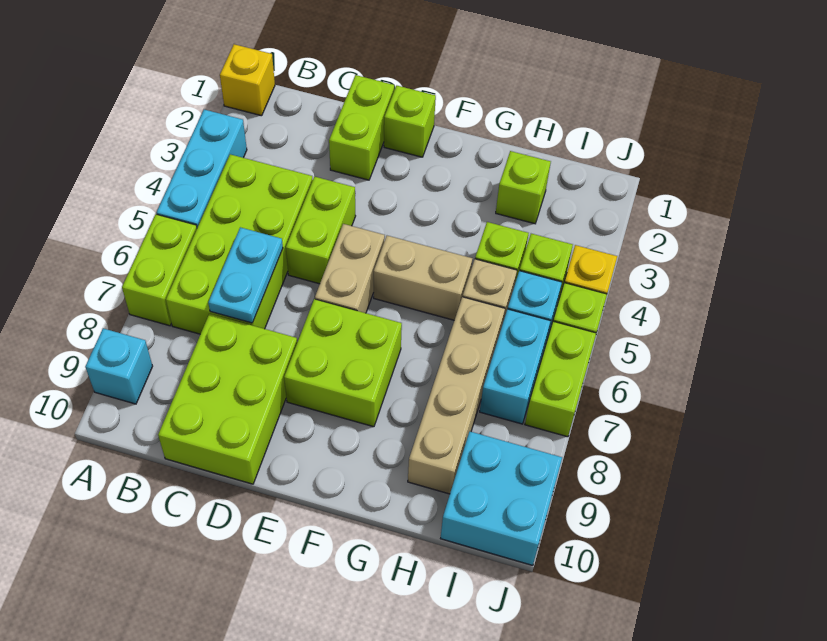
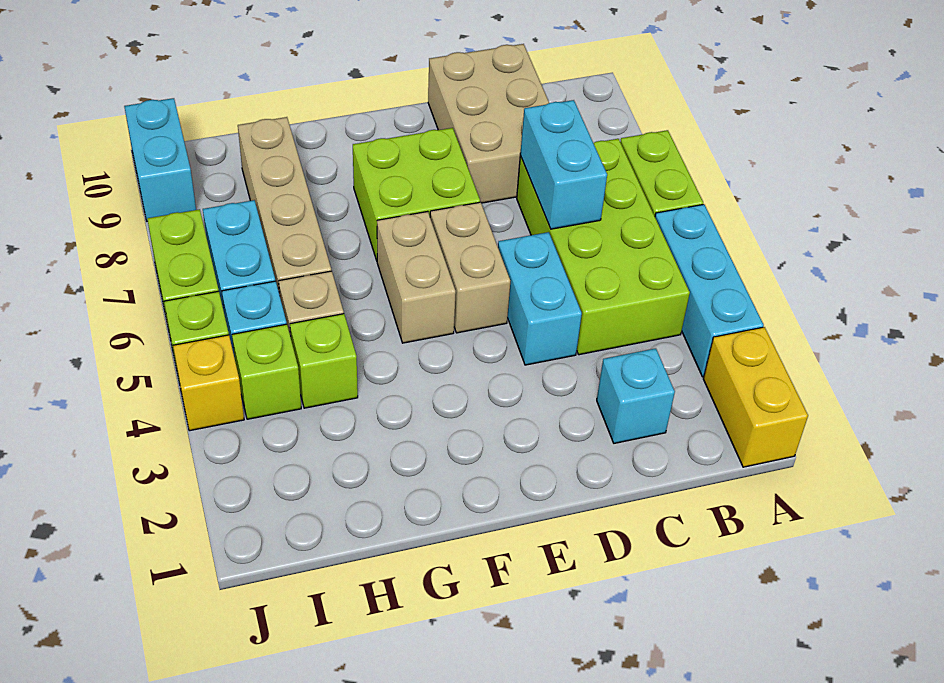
yellow brick A1 level 1 -> yellow brick A1:A2 level 1
cyan brick A9 level 1 -> cyan brick C2 level 1
cyan plate C6:C7 level 2 -> cyan brick C6:C7 level 2
lime brick C8:D10 level 1 -> tan brick C8:D10 level 1
lime brick D1:D2 level 1 -> none
lime brick D4:D5 level 1 -> cyan brick D4:D5 level 1
lime brick E1 level 1 -> none
tan brick F5:G5 level 1 -> tan brick F5:F6 level 1
lime brick H2 level 1 -> none
cyan brick I9:J10 level 1 -> cyan brick J9:J10 level 1

